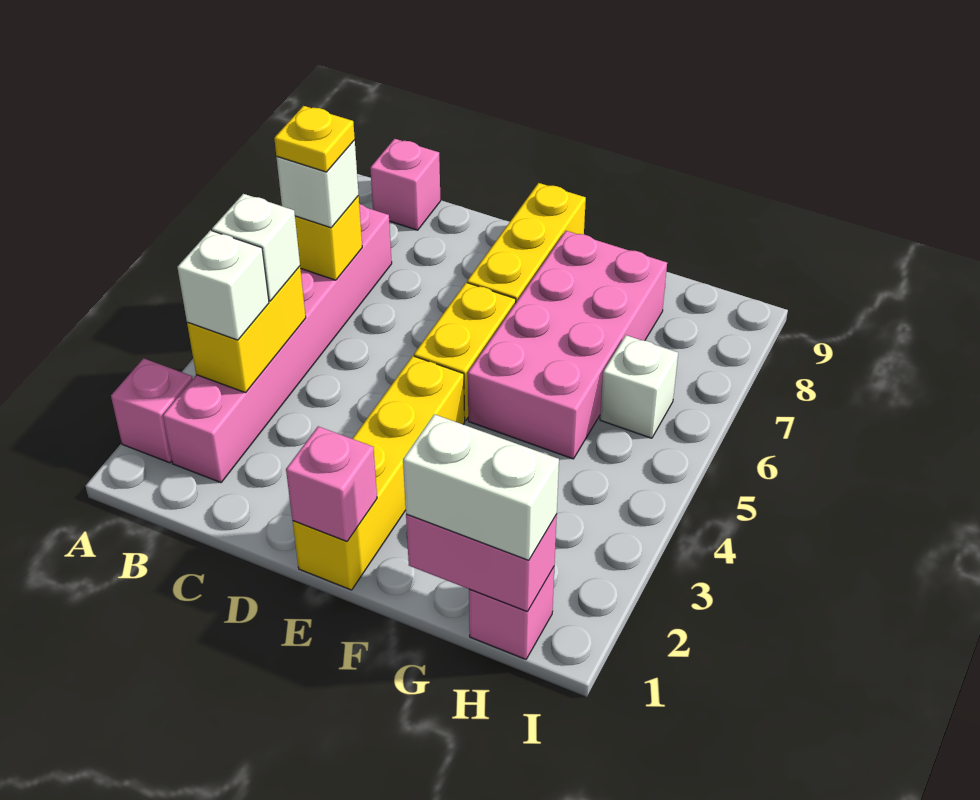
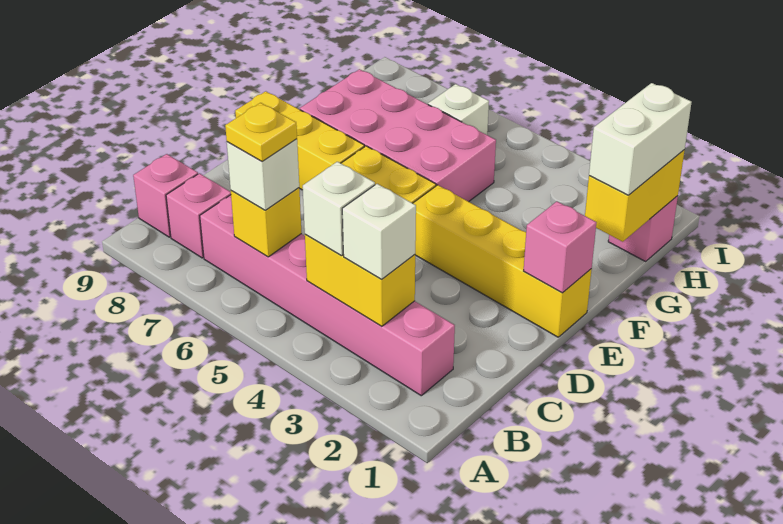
pink brick A2 level 1 -> pink brick B8 level 1
pink brick G1:H1 level 2 -> yellow brick G1:H1 level 2

